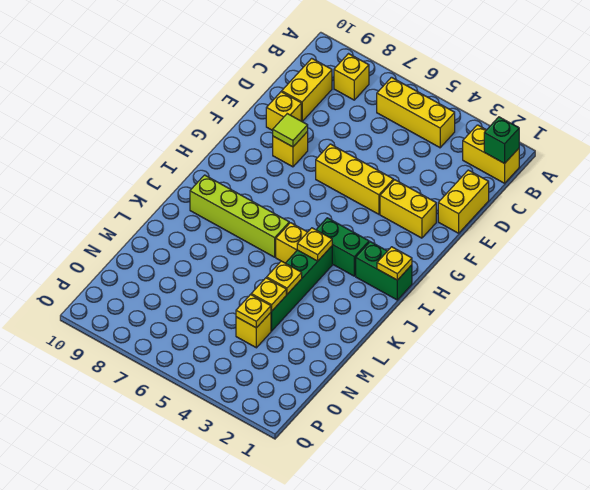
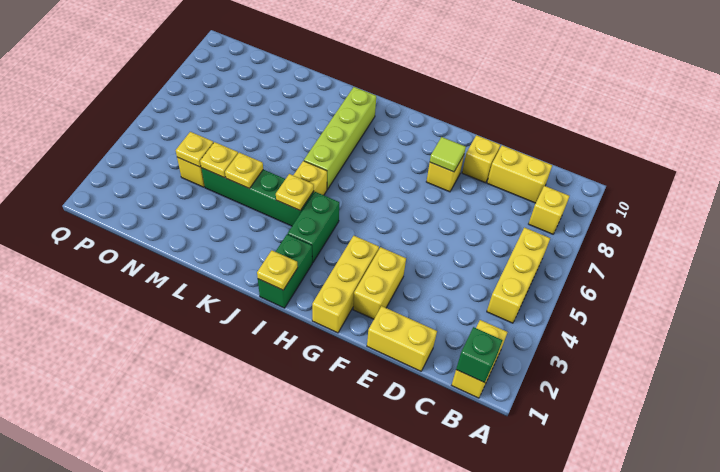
yellow brick F4:F6 level 1 -> yellow brick G1:G3 level 1

